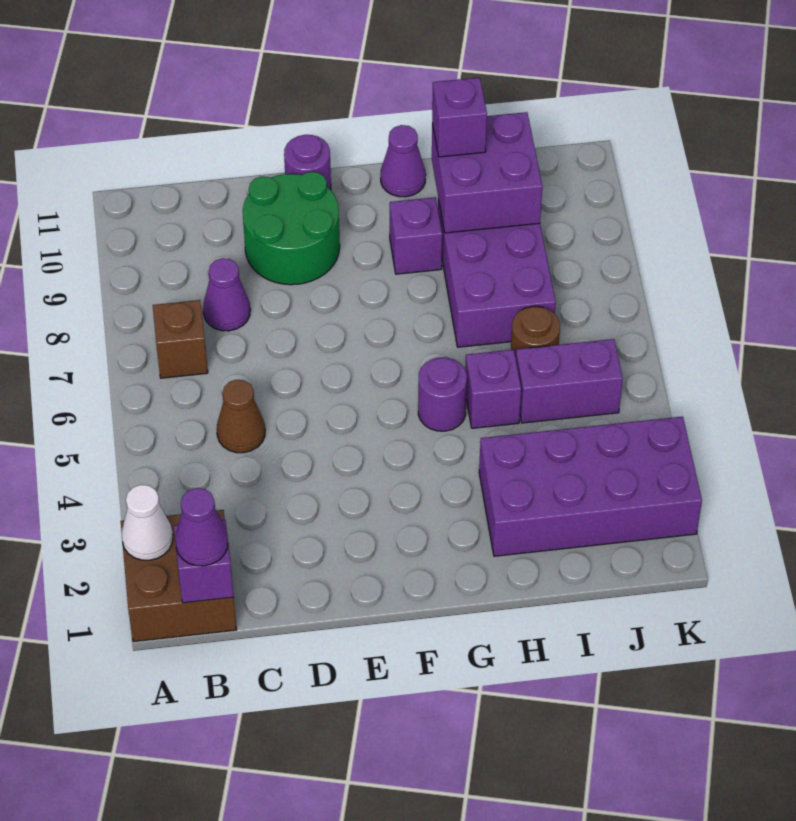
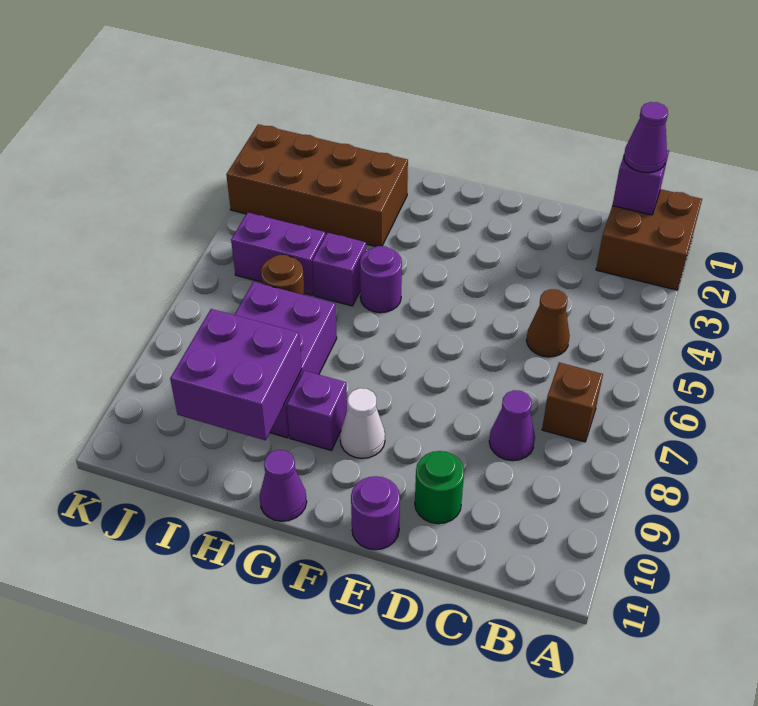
white cone A2 level 2 -> white cone F9 level 1
green round brick D9:E10 level 1 -> green round brick D10 level 1
purple brick H2:K3 level 1 -> brown brick H2:K3 level 1
purple brick H10 level 3 -> none

